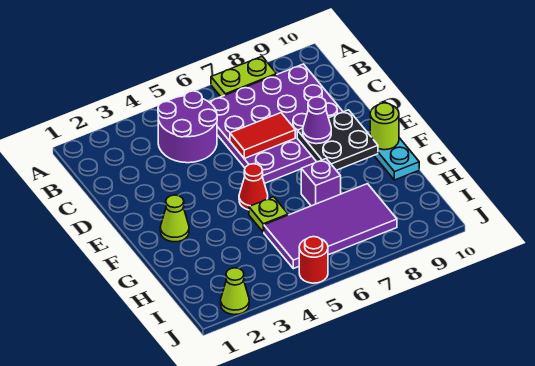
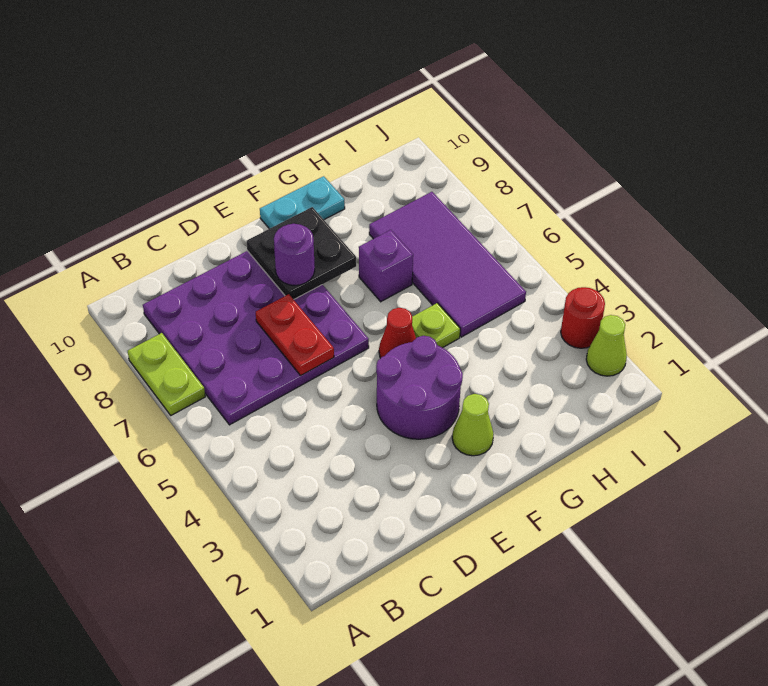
purple round brick B4:C5 level 1 -> purple round brick E3:F4 level 1
red tile D6:D7 level 2 -> red plate D6:D7 level 2
purple cone E8 level 3 -> purple round brick E8 level 3
lime round brick F10 level 2 -> none
red round brick J5 level 1 -> red round brick J3 level 1

